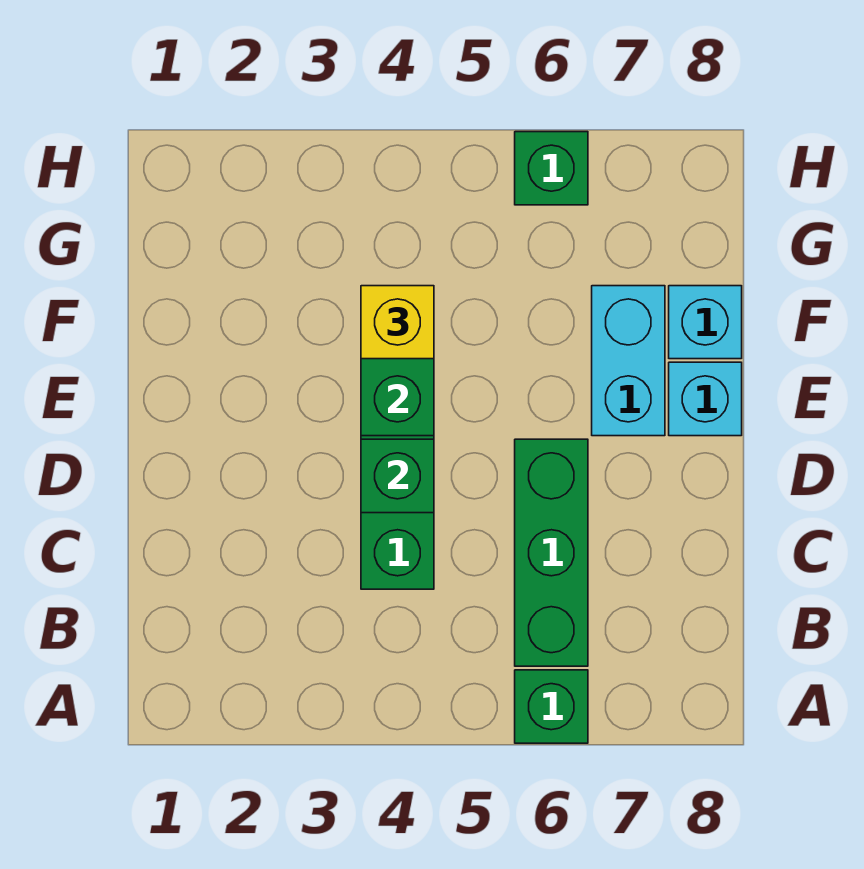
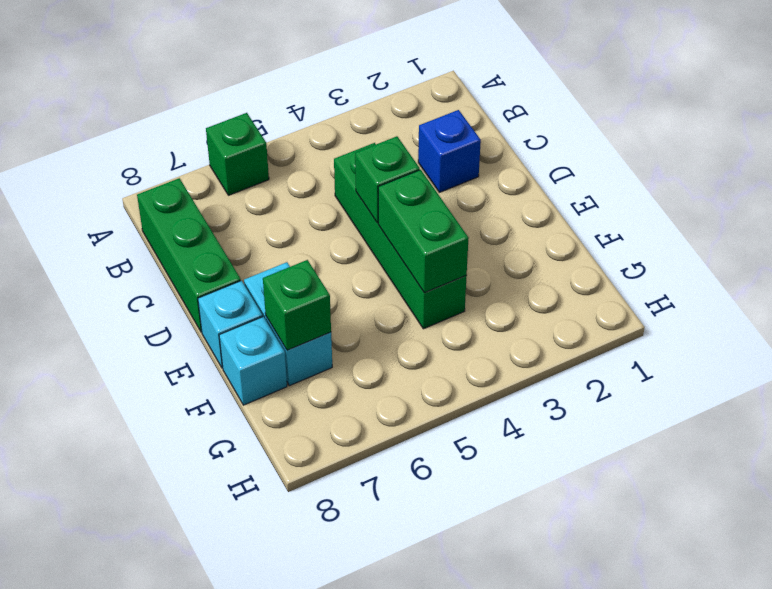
green brick B6:D6 level 1 -> green brick B8:D8 level 1
none -> blue brick C2 level 1
yellow brick F4 level 3 -> none
green brick H6 level 1 -> green brick F7 level 2

